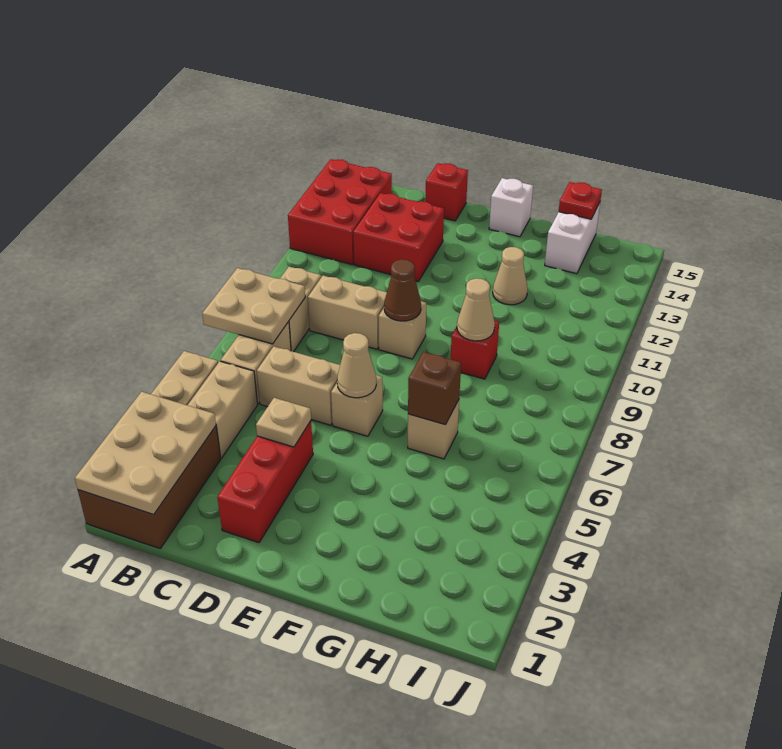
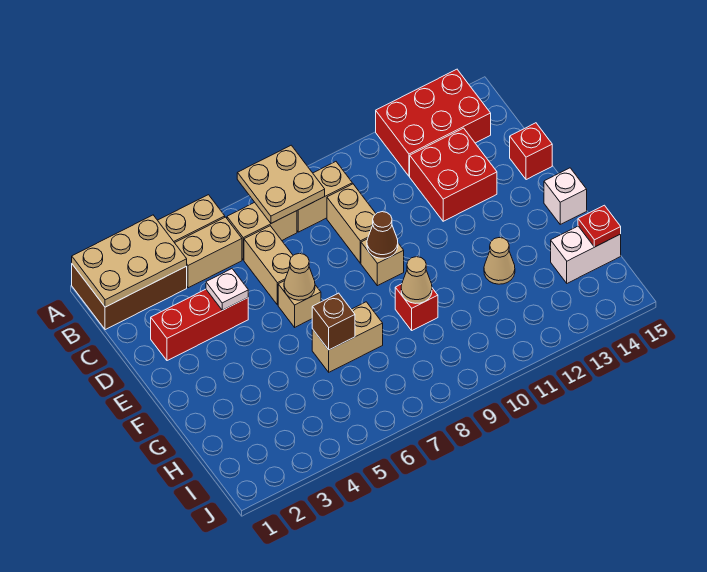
tan plate D4 level 2 -> white plate D4 level 2
tan brick G6 level 1 -> tan brick G6:G7 level 1

